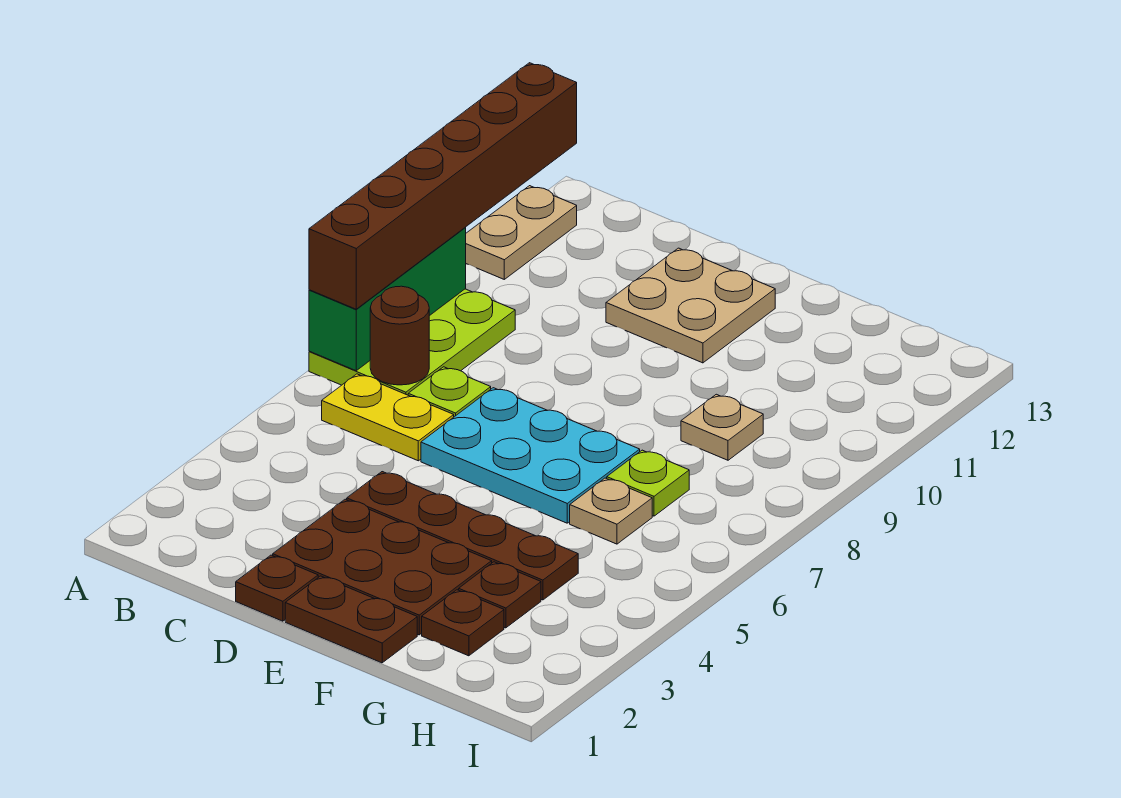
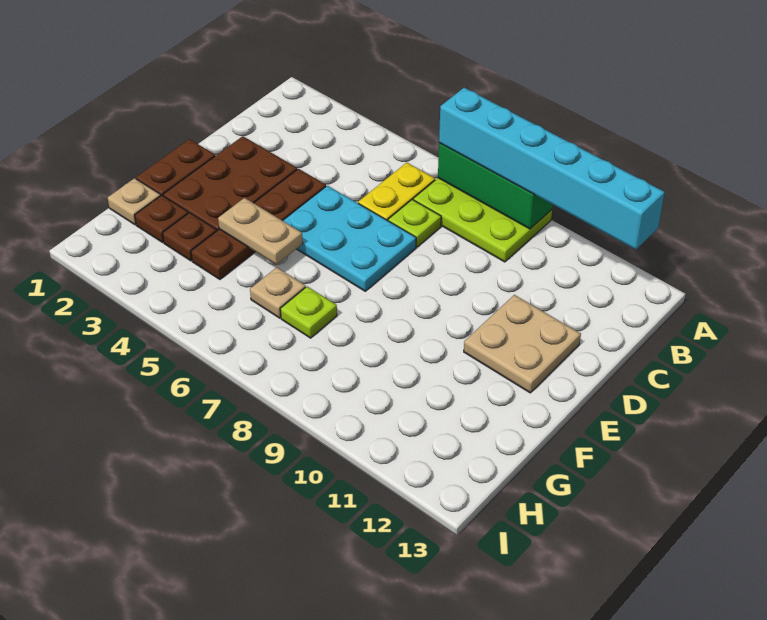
brown brick A7:A12 level 3 -> cyan brick A7:A12 level 3
tan plate A11:A12 level 1 -> tan plate F4:F5 level 2
brown round brick B7 level 2 -> none
brown plate D1 level 1 -> none
cyan plate D6:F7 level 1 -> cyan plate D5:E7 level 1
tan plate G9 level 1 -> tan plate G1 level 1

